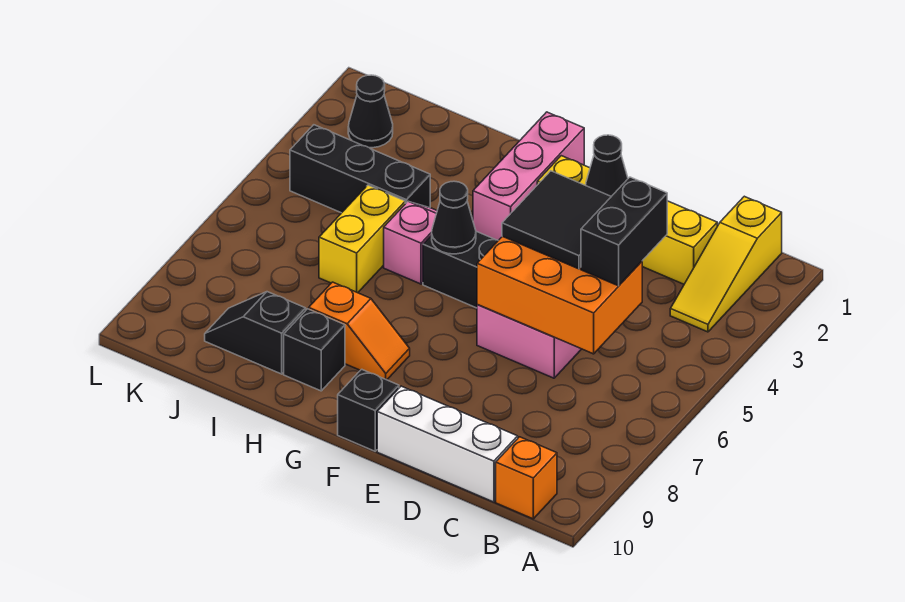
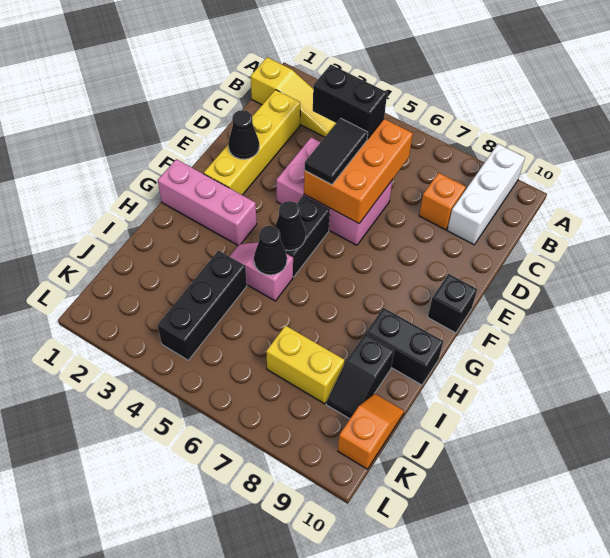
orange brick B10 level 1 -> orange brick C8 level 1
white brick C10:E10 level 1 -> white brick A9:C9 level 1
black tile D4:E5 level 3 -> black tile D5:E5 level 3
orange slope G8:H8 level 1 top H -> orange slope J10:K10 level 1 top K
black brick H9 level 1 -> black brick H9:H10 level 1
yellow brick I5:I6 level 1 -> yellow brick J7:J8 level 1
black cone K2 level 1 -> black cone H5 level 2

